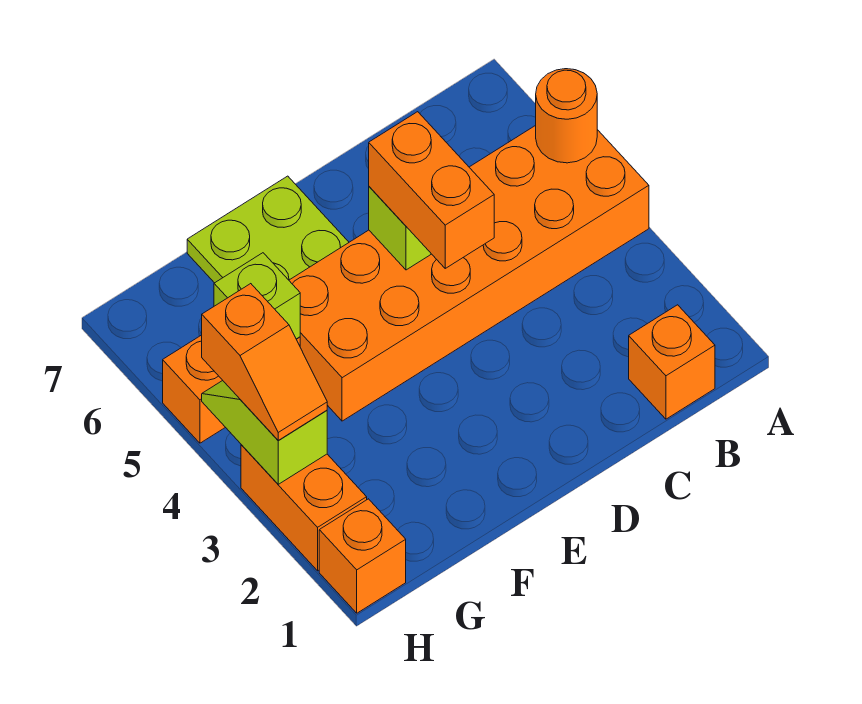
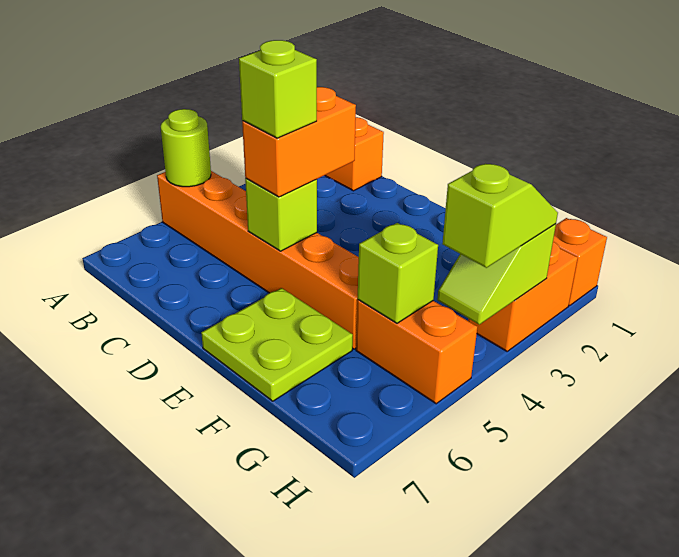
orange brick A4:F5 level 1 -> orange brick A5:F5 level 1
orange round brick A5 level 2 -> lime round brick A5 level 2
none -> lime brick D5 level 4
orange slope H3:H4 level 3 top 4 -> lime slope H3:H4 level 3 top 4

